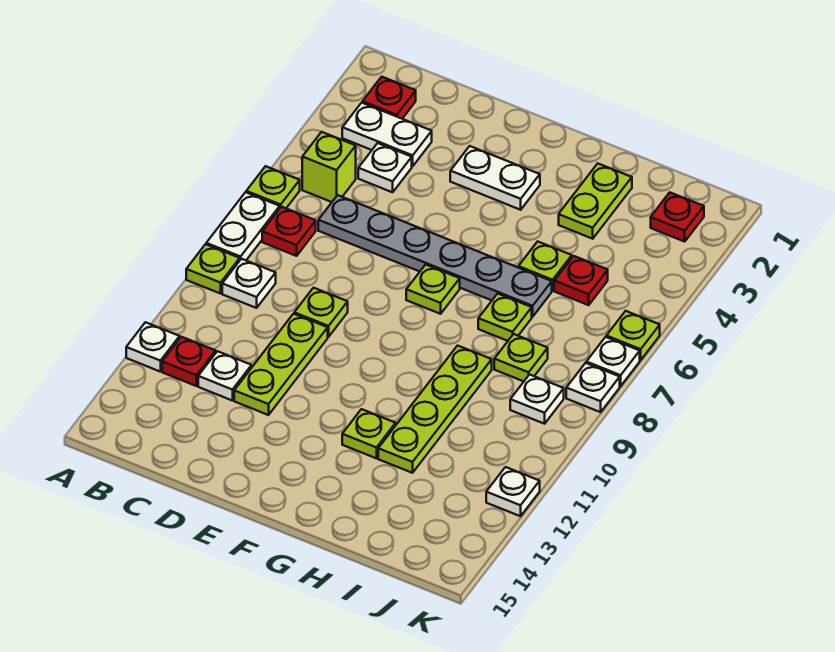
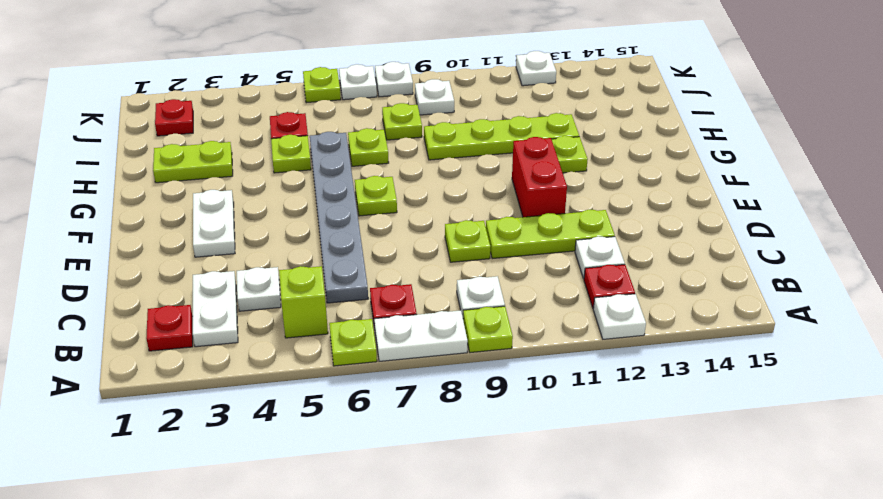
none -> red brick E11:F11 level 1

